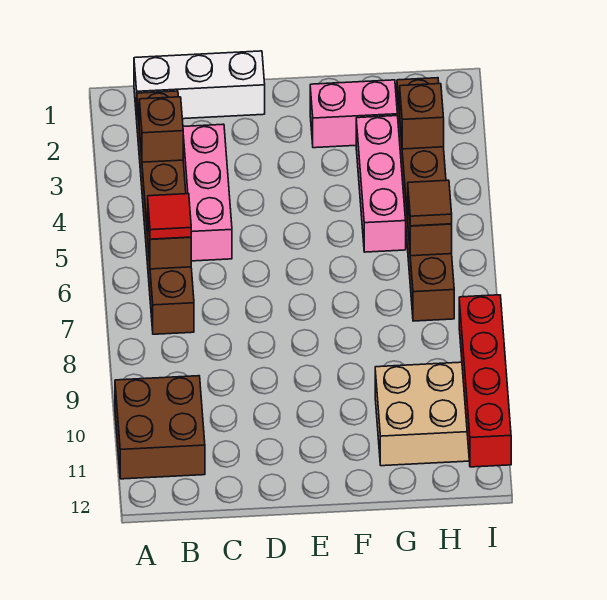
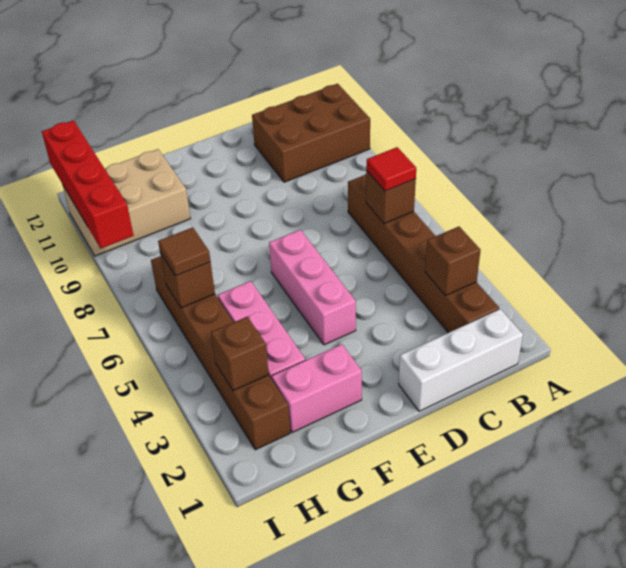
brown brick A10:B11 level 1 -> brown brick A10:C11 level 1
pink brick C3:C5 level 1 -> pink brick E4:E6 level 1

